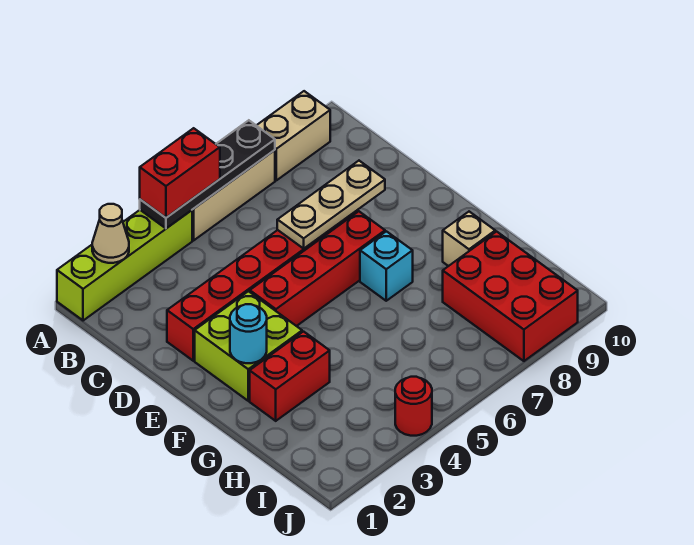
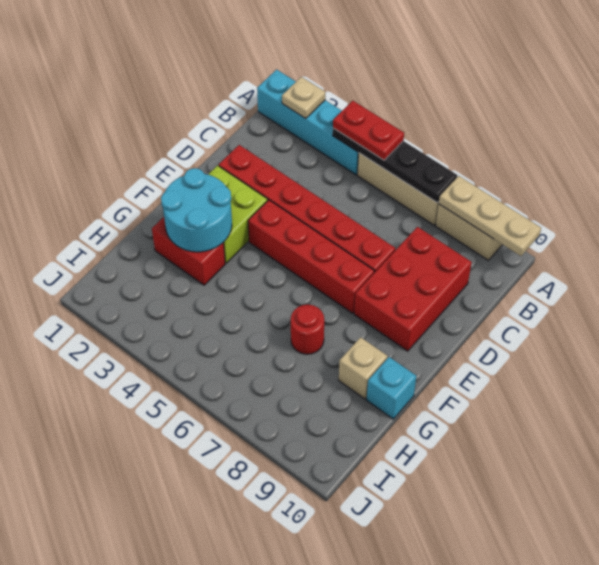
lime brick A1:A4 level 1 -> cyan brick A1:A4 level 1
tan cone A2 level 2 -> tan plate A2 level 2
red brick A4:A5 level 3 -> red plate A4:A5 level 3
tan plate D6:D8 level 2 -> tan plate A8:A10 level 2
cyan round brick F2 level 2 -> cyan round brick F2:G3 level 2
cyan brick F7 level 1 -> cyan brick G10 level 1
red brick H8:J9 level 1 -> red brick C8:E9 level 1
red round brick J4 level 1 -> red round brick G7 level 1

